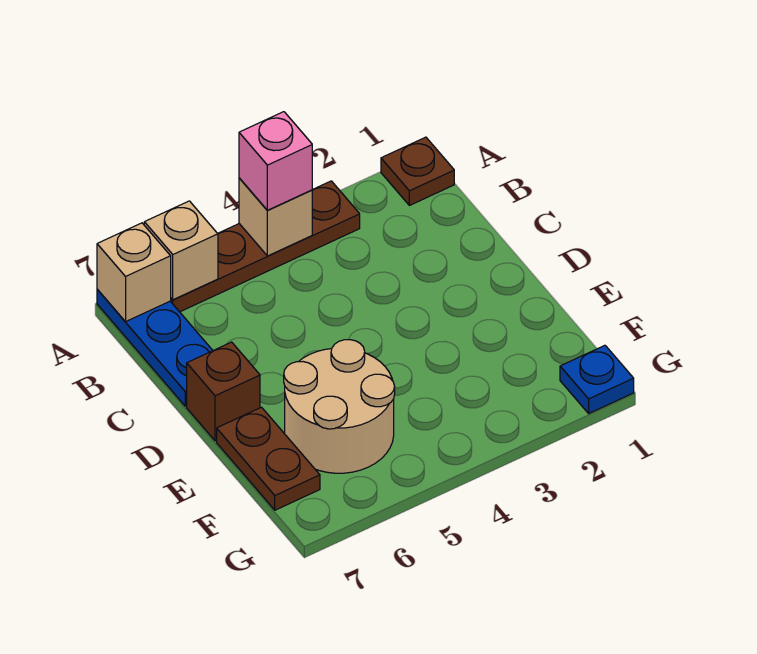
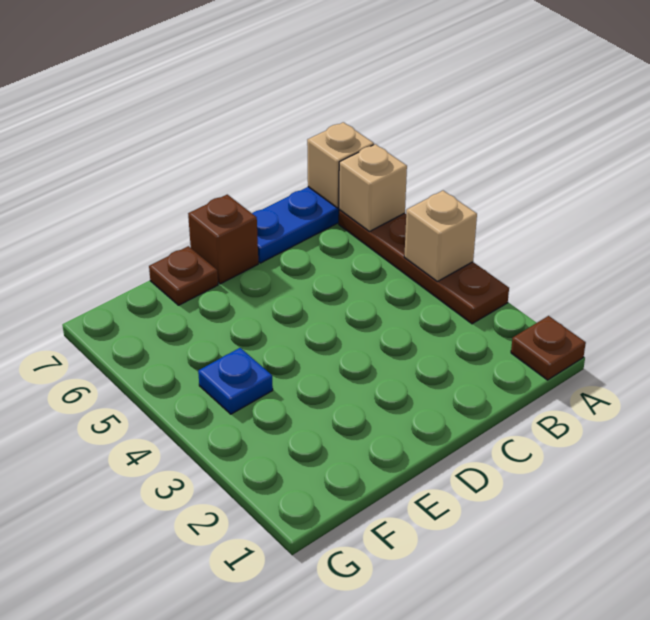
pink brick A4 level 3 -> none
tan round brick E5:F6 level 1 -> none
brown plate E7:F7 level 1 -> brown plate E7 level 1
blue plate G1 level 1 -> blue plate F4 level 1

